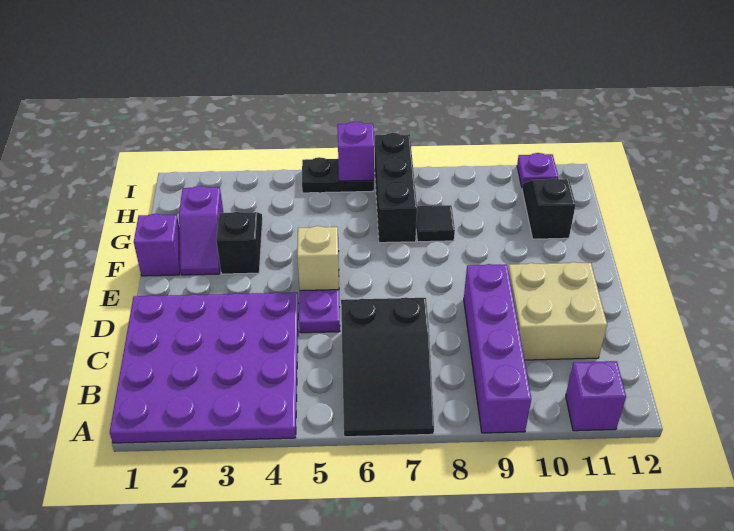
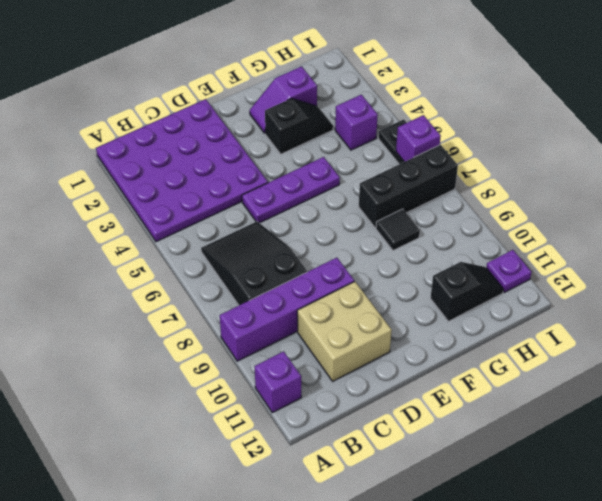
black slope A6:C7 level 1 top C -> black slope B6:C8 level 1 top 8
tan brick E5 level 2 -> none
purple brick F1 level 1 -> purple brick H4 level 1

